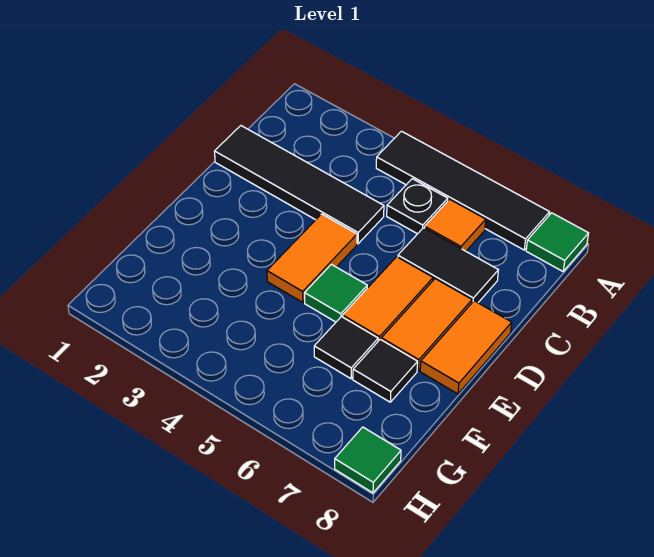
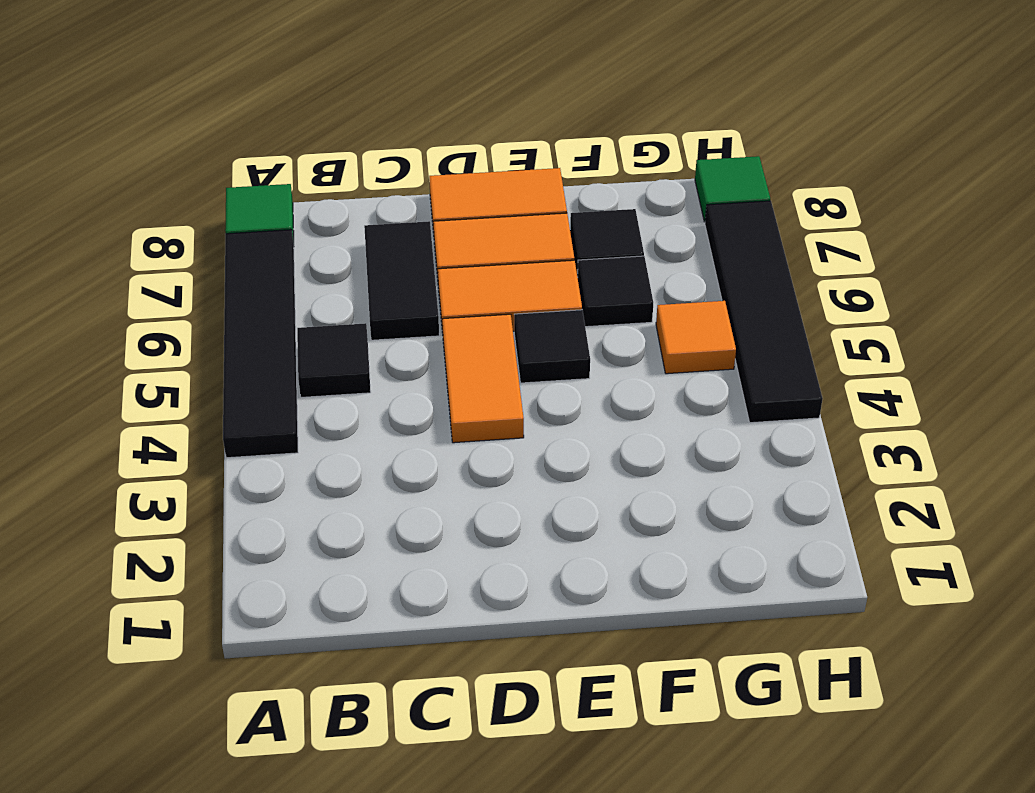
black plate B5 level 1 -> black tile B5 level 1
orange tile B6 level 1 -> orange tile G5 level 1
black tile C1:C4 level 1 -> black tile H4:H7 level 1
orange tile D4:E4 level 1 -> orange tile D4:D5 level 1
green tile E5 level 1 -> black tile E5 level 1

